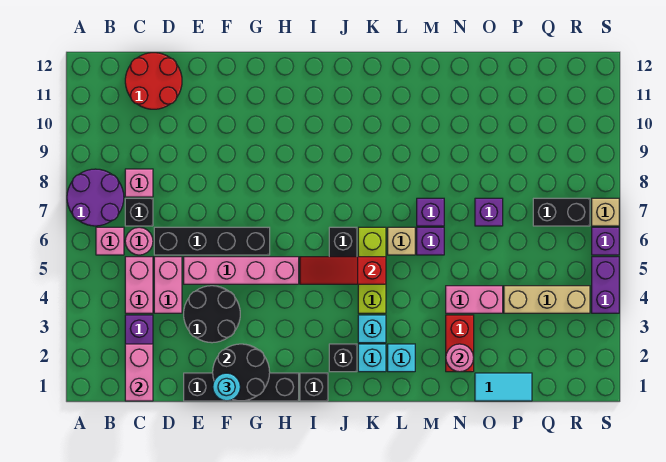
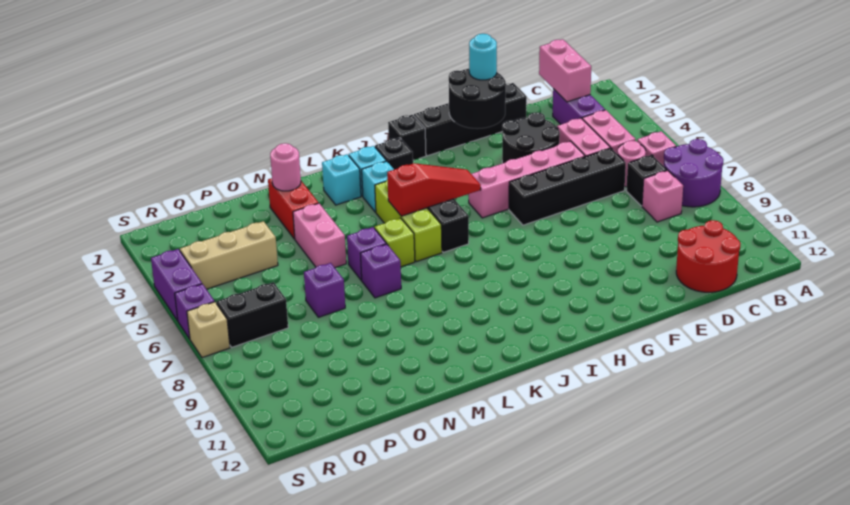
tan brick L6 level 1 -> lime brick L6 level 1
pink brick N4:O4 level 1 -> pink brick N4:N5 level 1
cyan tile O1:P1 level 1 -> none

